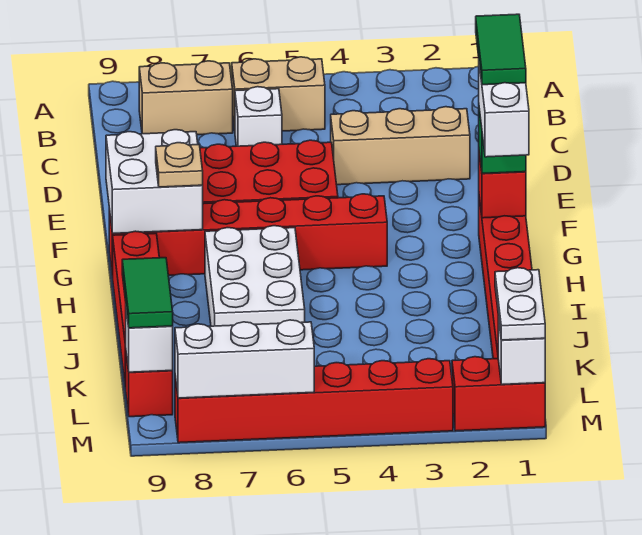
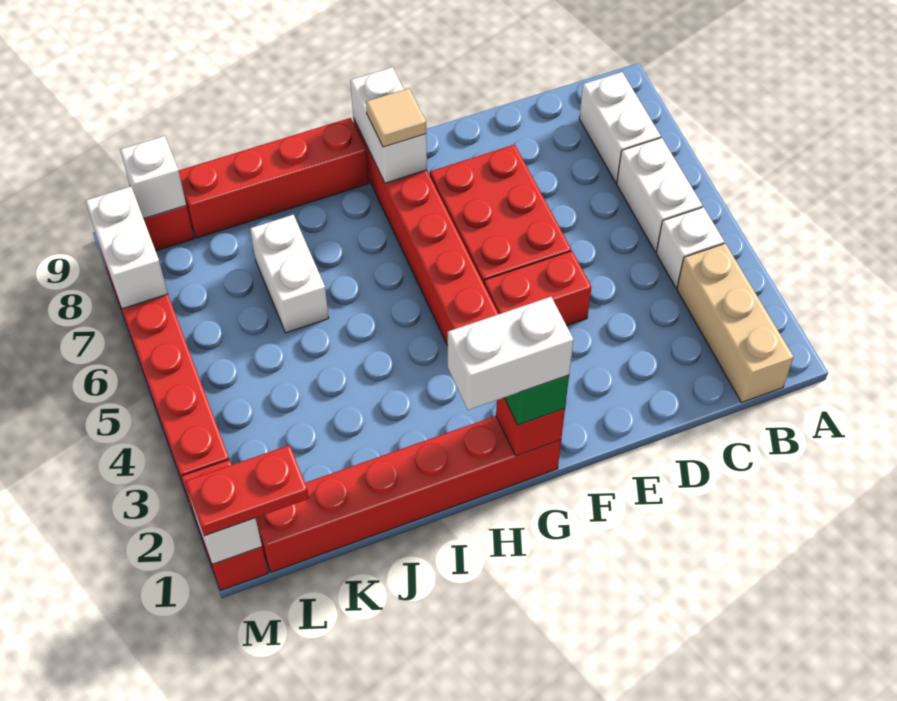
tan brick B5:B6 level 1 -> white brick B5:B6 level 1
tan brick B7:B8 level 1 -> white brick B7:B8 level 1
white brick C6 level 1 -> white brick B4 level 1
tan brick D2:D4 level 1 -> tan brick B1:B3 level 1
none -> red brick E4:F4 level 1
green tile F1:G1 level 5 -> none
white brick F8:G9 level 2 -> white brick G8:G9 level 2
tan plate G8 level 3 -> tan tile G8 level 3
white brick H6:J7 level 1 -> white brick J6:J7 level 1
green tile K9:L9 level 3 -> none
white plate L1:M1 level 3 -> red plate L1:M1 level 3
white brick M6:M8 level 2 -> white brick M7:M8 level 2

